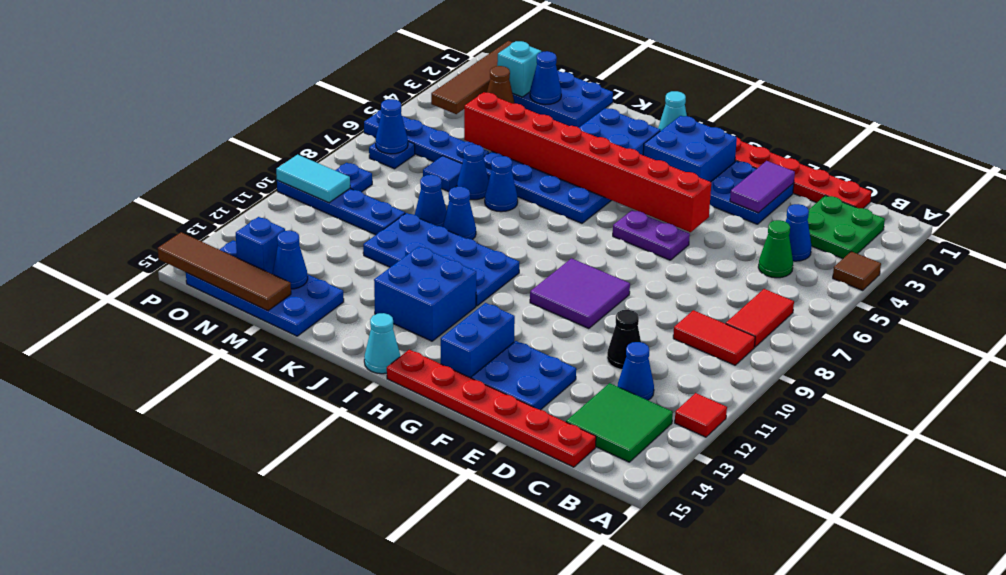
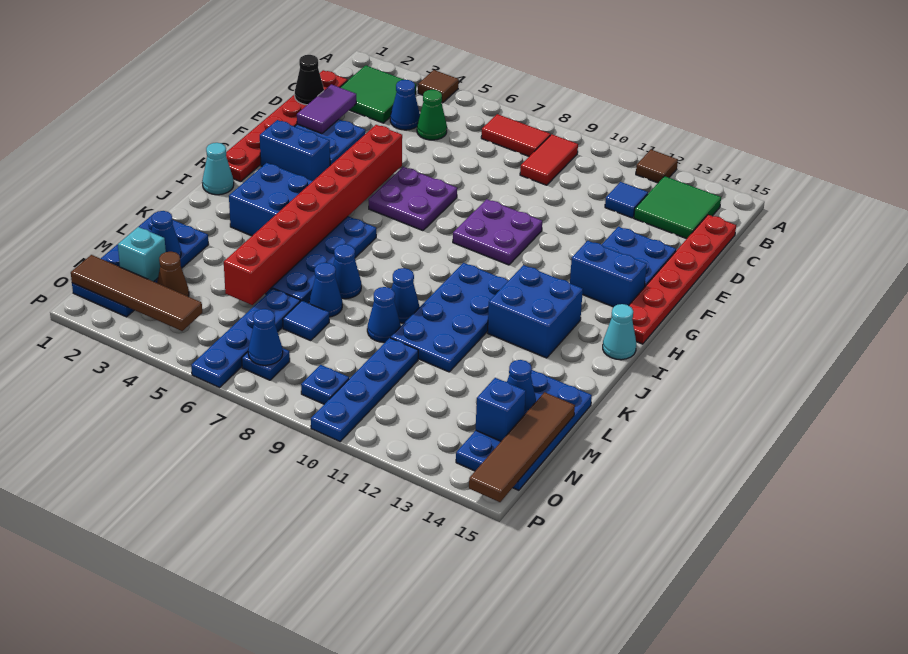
red tile A12 level 1 -> brown tile A12 level 1
green plate B2:C3 level 1 -> green tile B2:C3 level 1
blue cone C12 level 1 -> blue tile C12 level 1
black cone D11 level 1 -> black cone D1 level 2
purple tile E2:E3 level 2 -> purple tile D2:E2 level 2
purple plate F6:G6 level 1 -> purple plate F6:G7 level 1
purple tile F9:G10 level 1 -> purple plate F9:G10 level 1
blue brick G2:H3 level 1 -> blue brick G2:G3 level 1
cyan tile O10:P10 level 2 -> none

